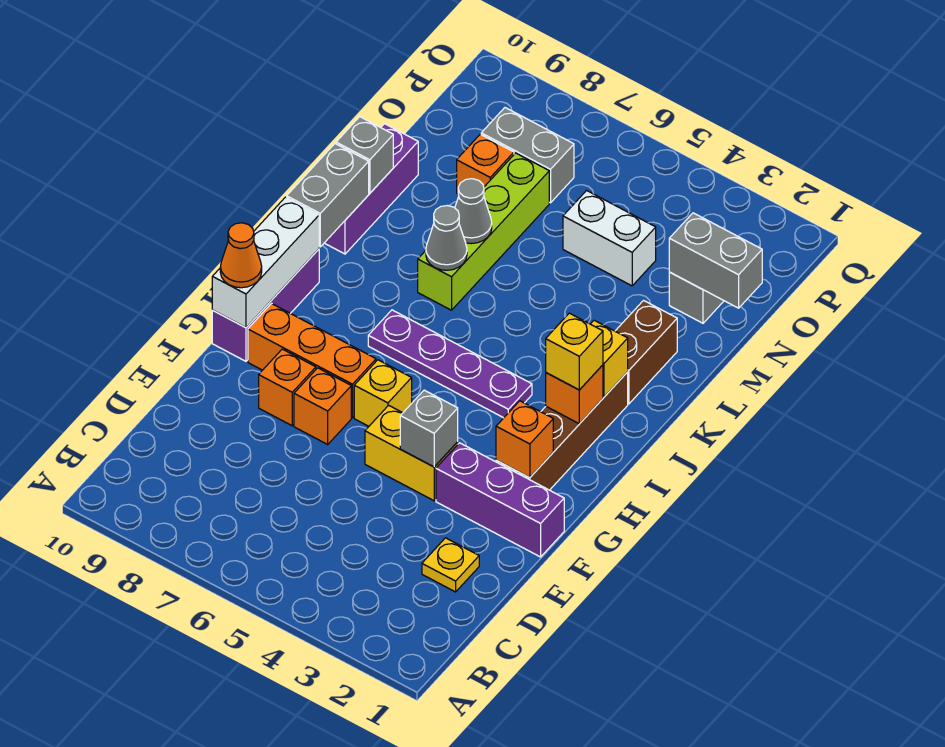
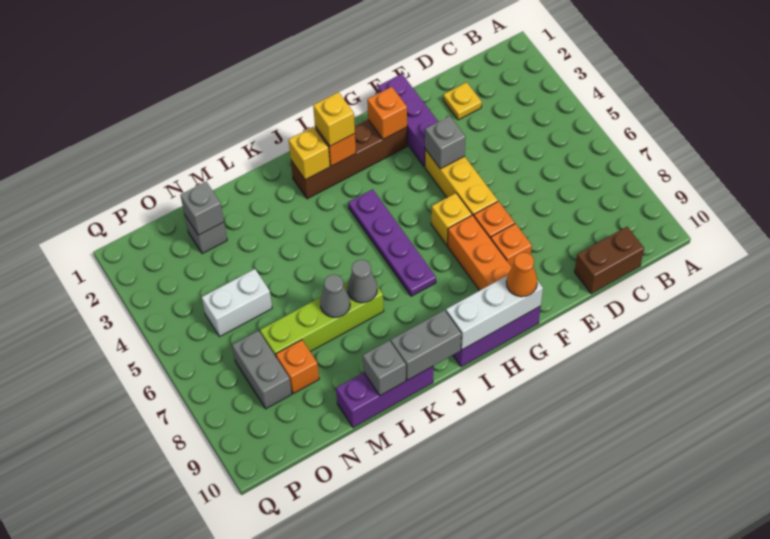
yellow brick F4:F5 level 1 -> yellow brick F4:F6 level 1
brown brick K2:L2 level 1 -> brown brick C10:D10 level 1
grey brick N1:N2 level 2 -> grey brick N2 level 2
white brick N4:N5 level 1 -> white brick N5:O5 level 1

